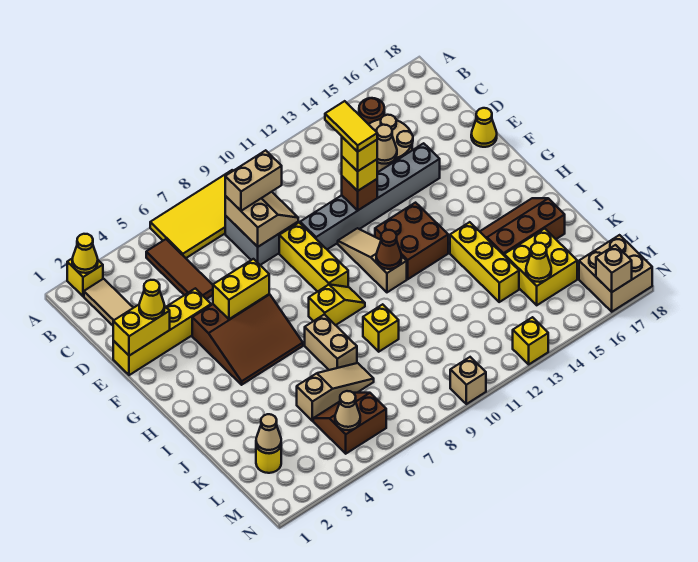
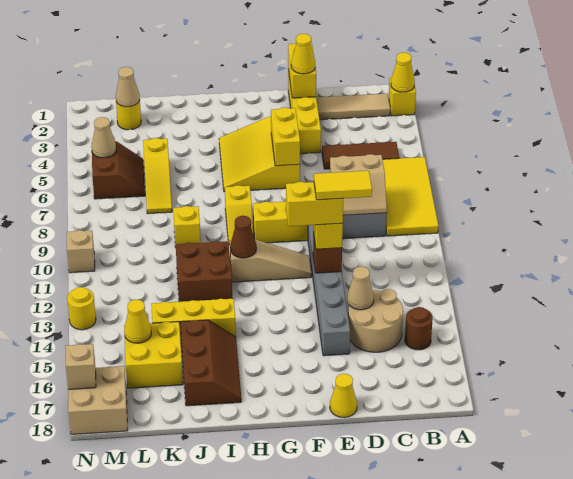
tan brick C8:C9 level 3 -> none
yellow brick E12 level 4 -> yellow brick E12:F12 level 4
brown slope F4:H6 level 1 top F -> yellow slope F4:H6 level 1 top F
brown brick G12:H13 level 1 -> brown brick I11:J12 level 1
tan brick I7:J7 level 1 -> none
tan slope K5:K7 level 1 top 5 -> yellow slope K5:K7 level 1 top 5
yellow brick N13 level 1 -> yellow round brick N13 level 1

